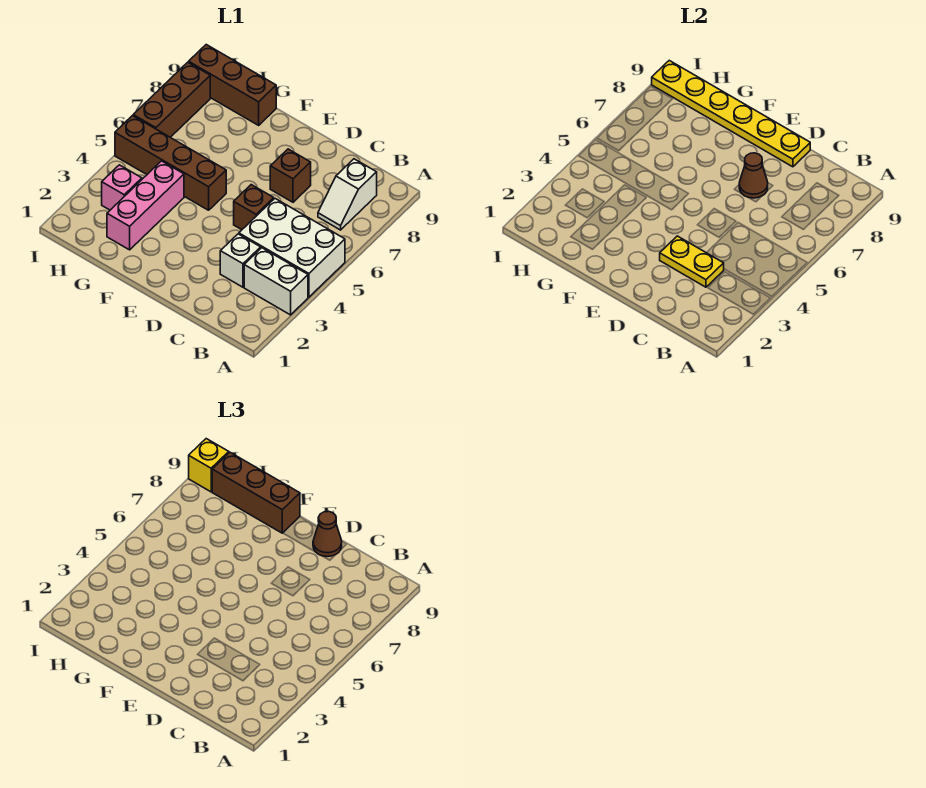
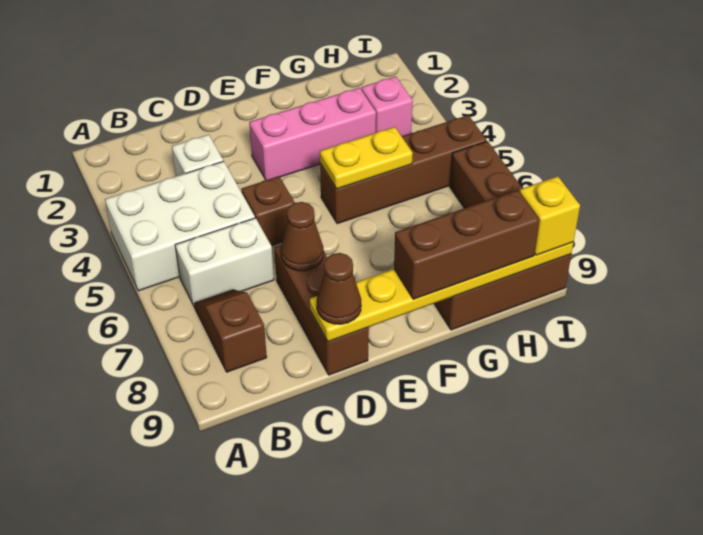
white brick A3:B3 level 1 -> white brick B6:C6 level 1
white slope B7:B8 level 1 top 8 -> brown slope B7:B8 level 1 top 8
yellow plate C3:D3 level 2 -> yellow plate F5:G5 level 2
brown brick D7 level 1 -> brown brick D7:D9 level 1
pink brick G2:G4 level 1 -> pink brick E3:G3 level 1

